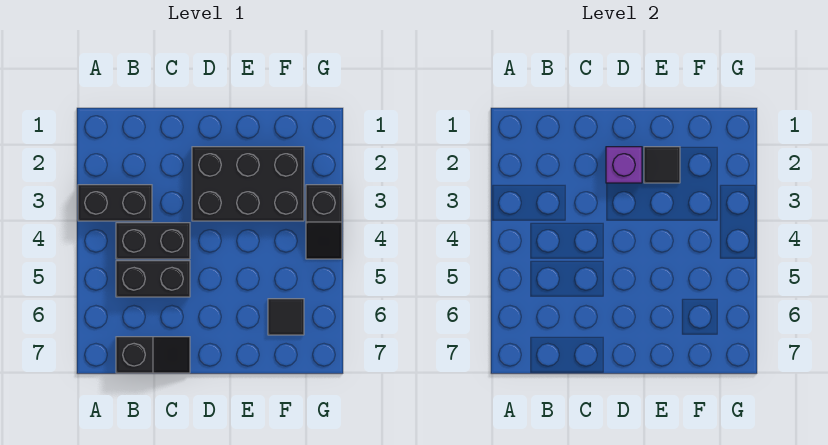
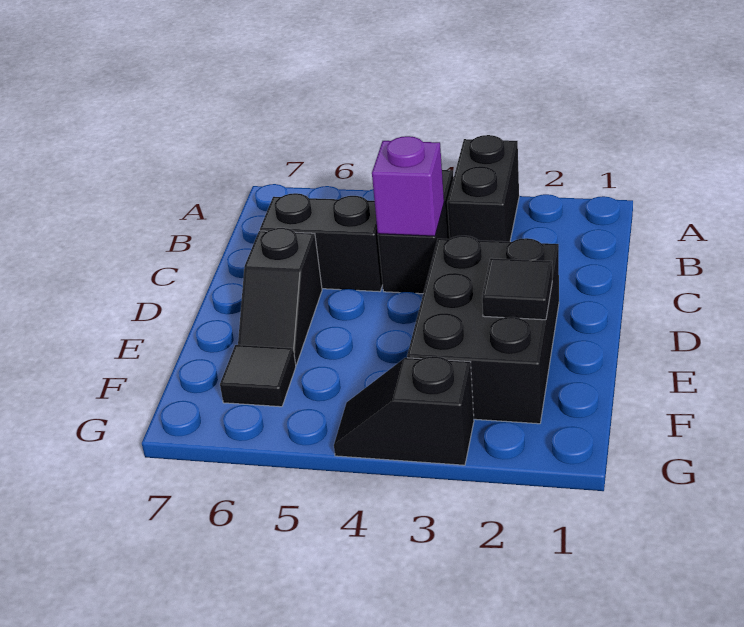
black brick B5:C5 level 1 -> black brick C5:C6 level 1
black slope B7:C7 level 1 top B -> black slope D6:E6 level 1 top D
purple brick D2 level 2 -> purple brick C4 level 2

